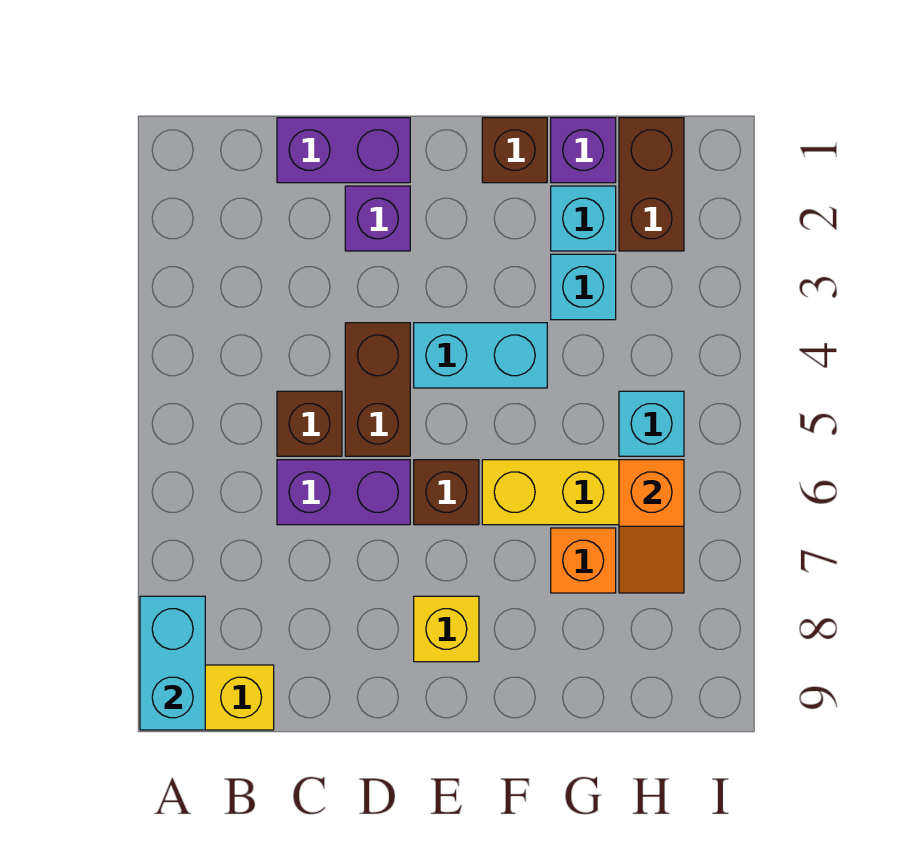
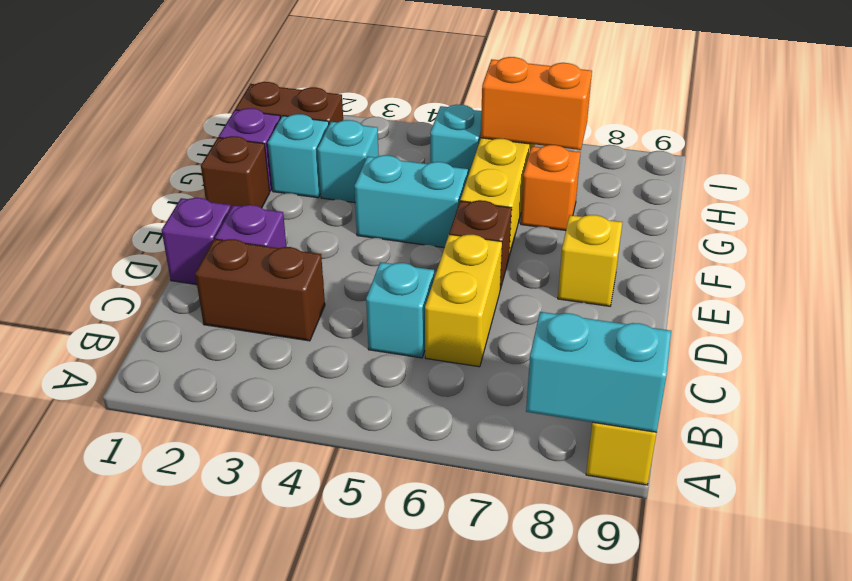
purple brick C1:D1 level 1 -> purple brick D1 level 1
brown brick C5 level 1 -> cyan brick C5 level 1
purple brick C6:D6 level 1 -> yellow brick C6:D6 level 1
brown brick D4:D5 level 1 -> brown brick C2:C3 level 1
cyan brick E4:F4 level 1 -> cyan brick F4:F5 level 1
orange slope H6:H7 level 2 top 6 -> orange brick H6:H7 level 2

